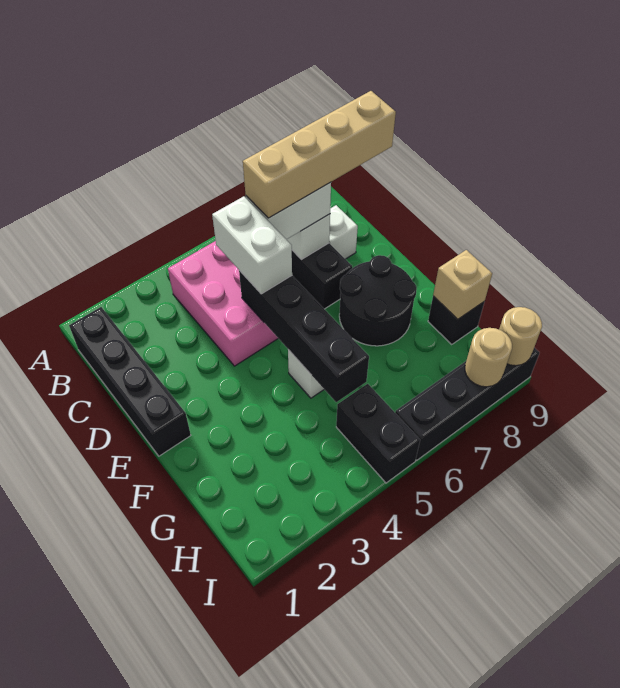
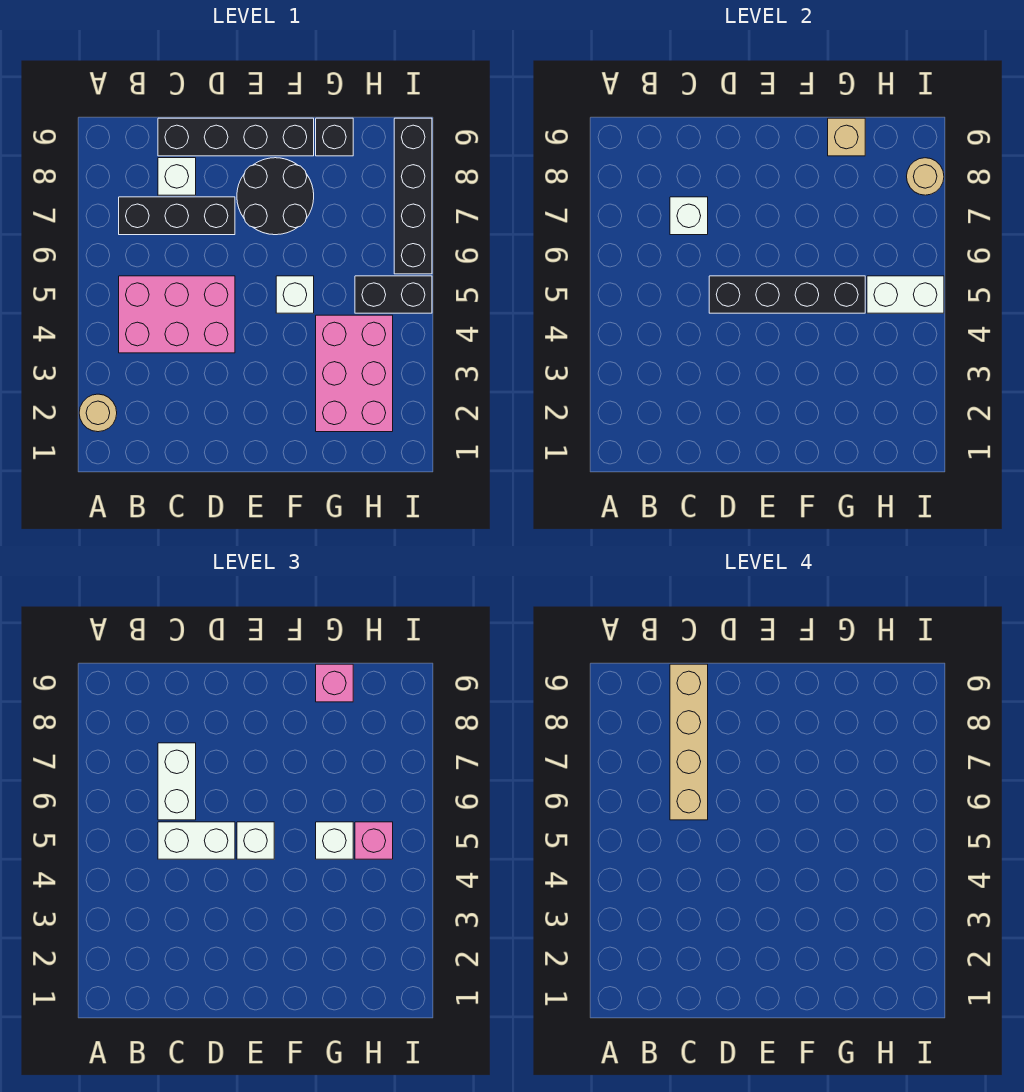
black brick B1:E1 level 1 -> black brick C9:F9 level 1
none -> white brick E5 level 3
none -> pink brick G2:H4 level 1
none -> white brick G5 level 3
none -> pink brick G9 level 3
none -> white brick H5:I5 level 2
none -> pink brick H5 level 3
tan round brick I9 level 2 -> tan round brick A2 level 1

